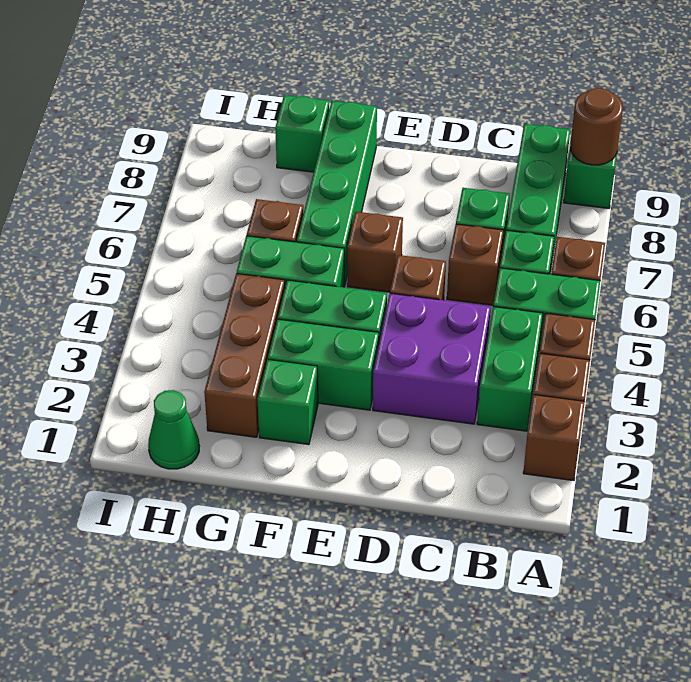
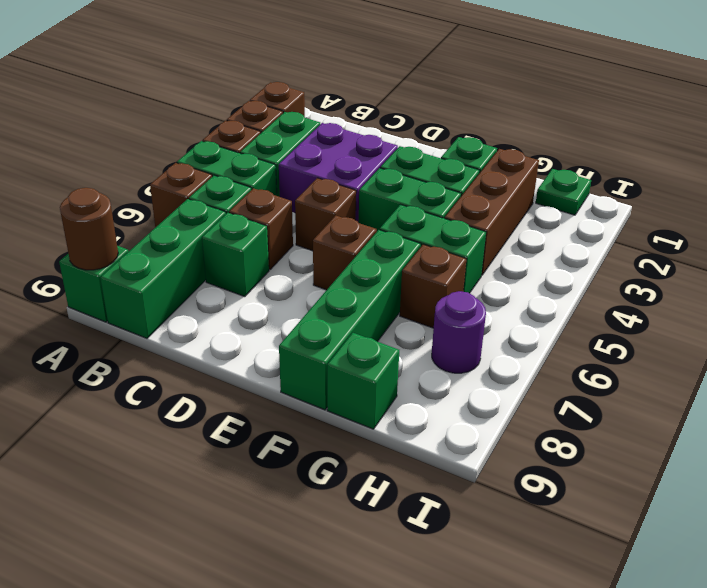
green cone H1 level 1 -> green plate H1 level 1
none -> purple round brick H7 level 1

